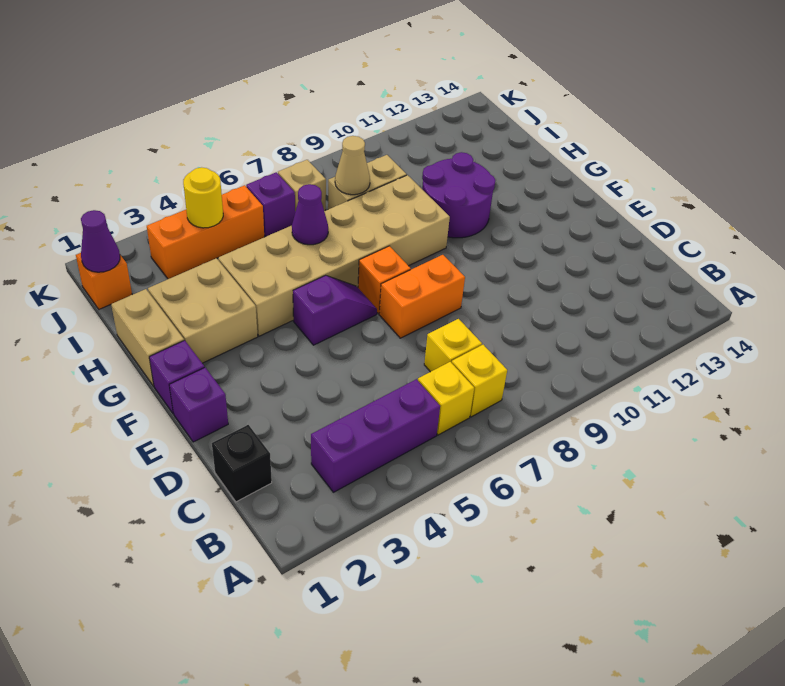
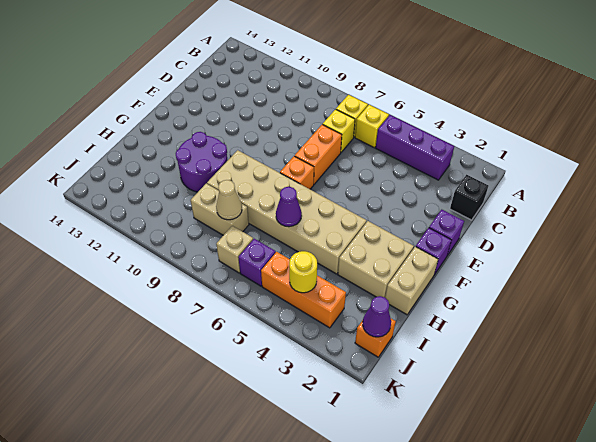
orange brick E7:E8 level 1 -> orange brick D7:E7 level 1
purple slope F5:F6 level 1 top 5 -> none

